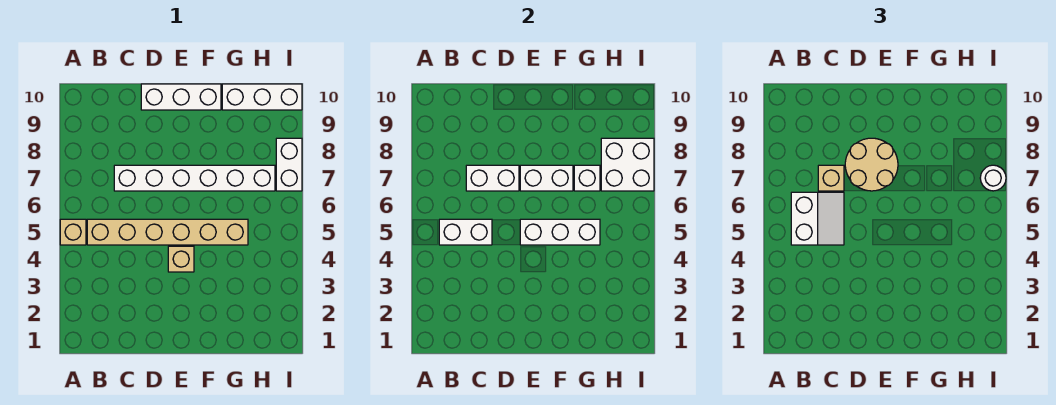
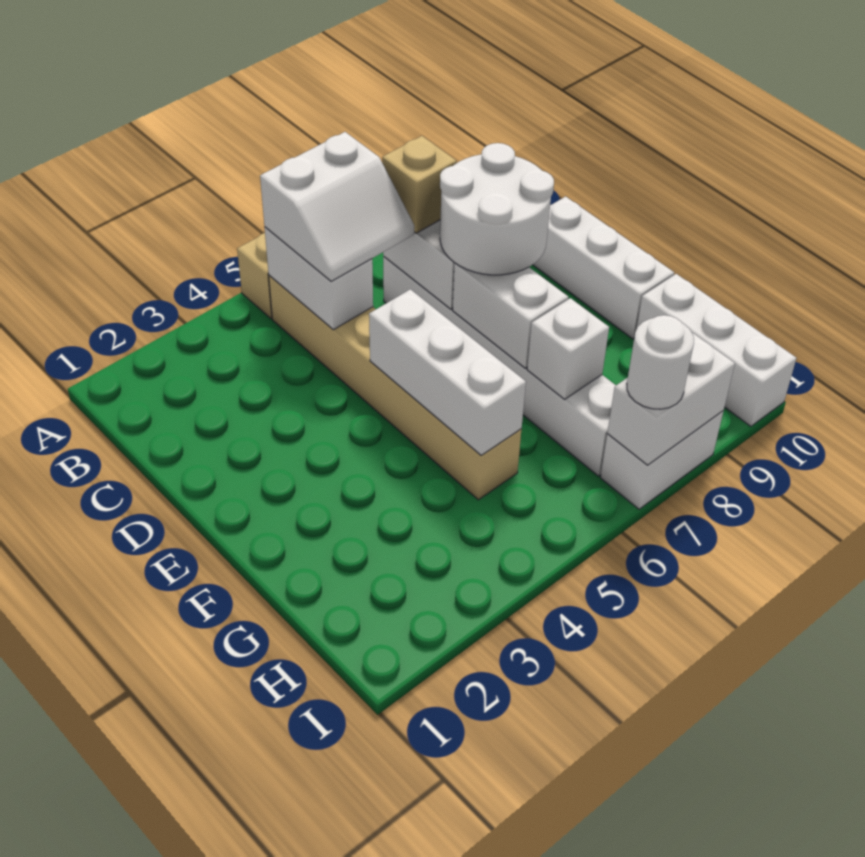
tan round brick D7:E8 level 3 -> white round brick D7:E8 level 3
tan brick E4 level 1 -> none
white brick H7:I8 level 2 -> white brick I7:I8 level 2

